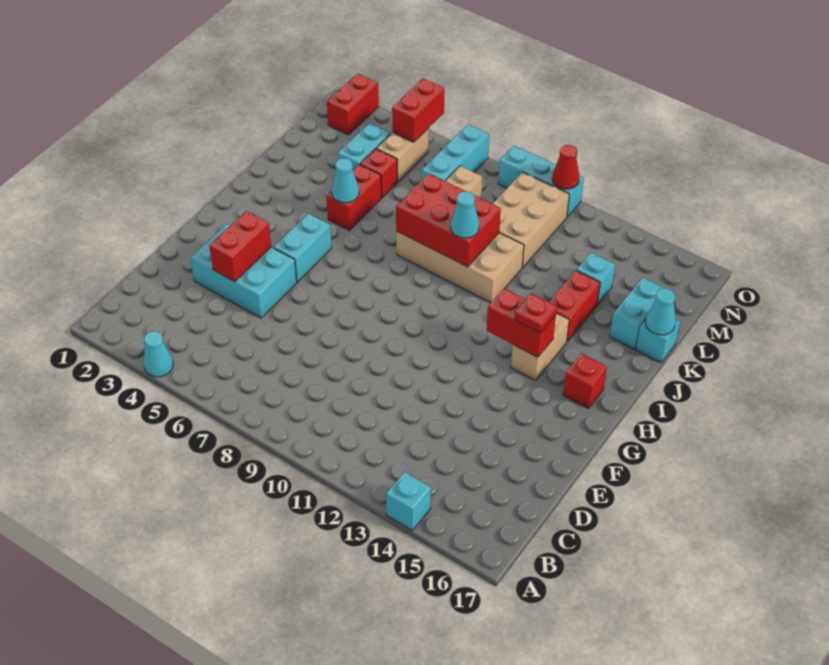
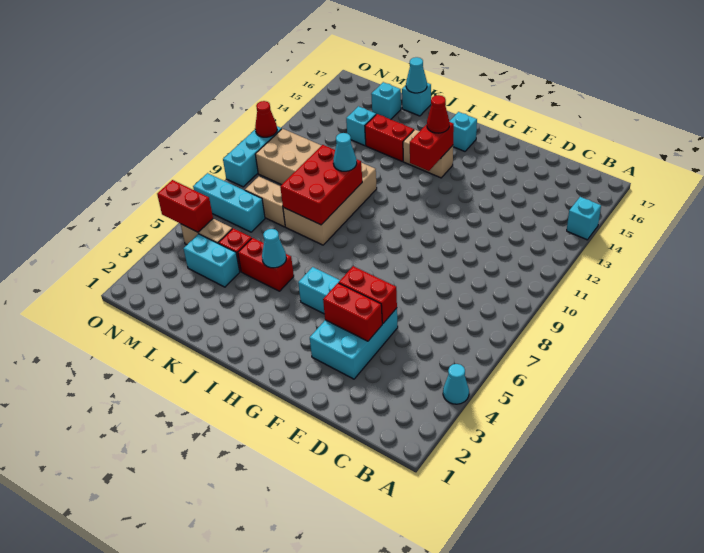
red plate H14 level 3 -> red cone H14 level 3
red brick H16 level 1 -> cyan brick H16 level 1
cyan brick K16:L16 level 1 -> cyan brick L16 level 1
red brick N2:O2 level 1 -> red brick E5:F5 level 2

